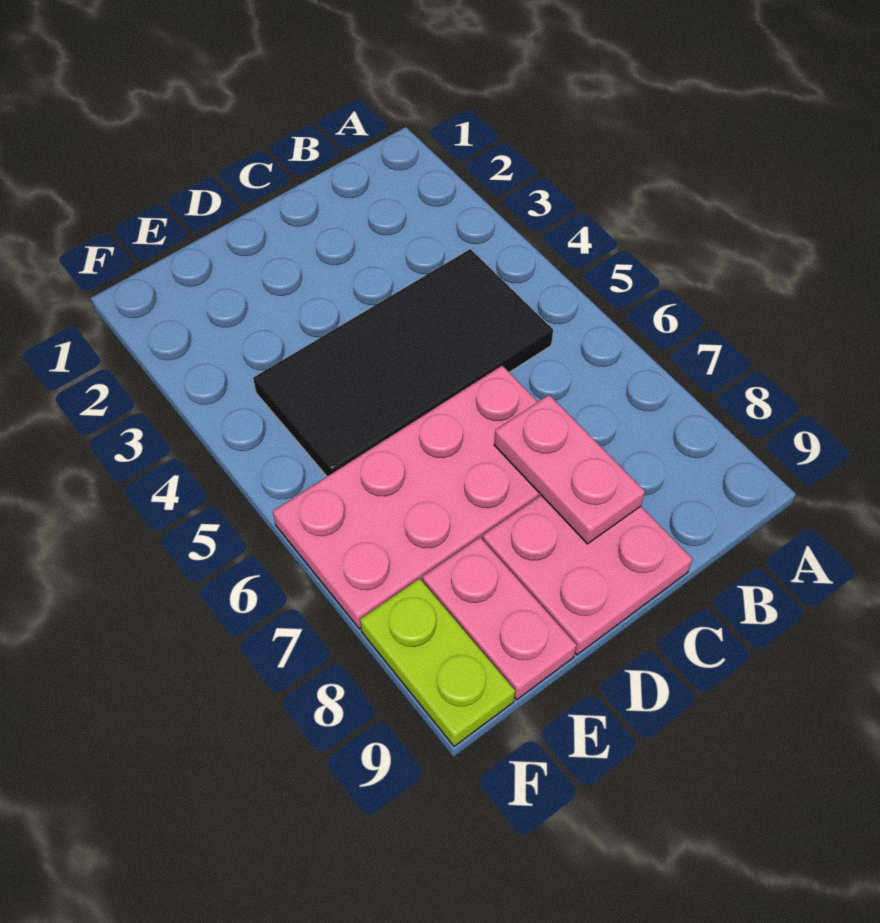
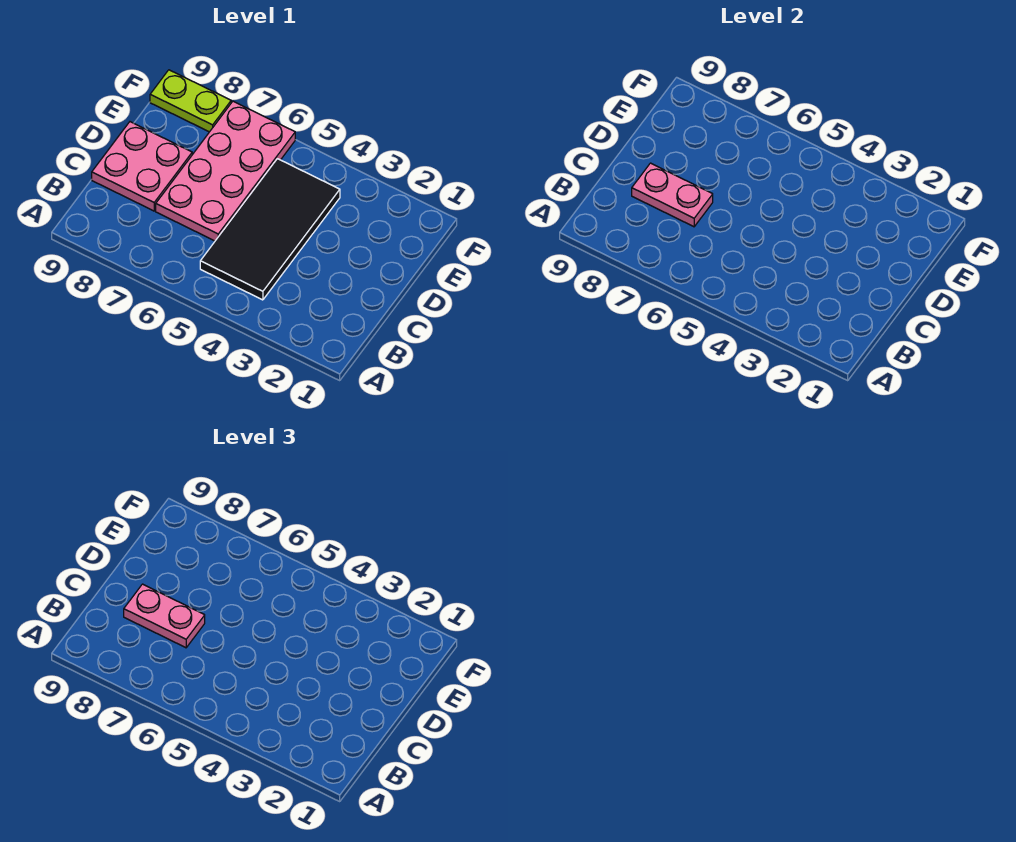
pink plate E8:E9 level 1 -> pink plate C7:C8 level 3

